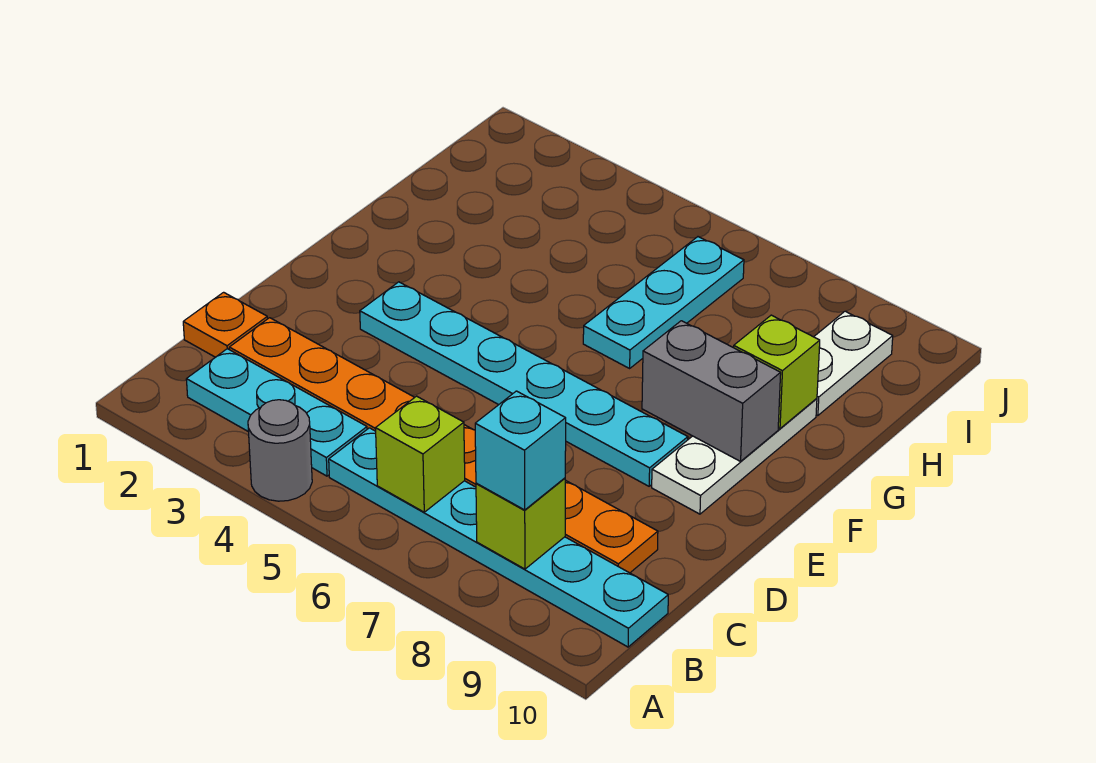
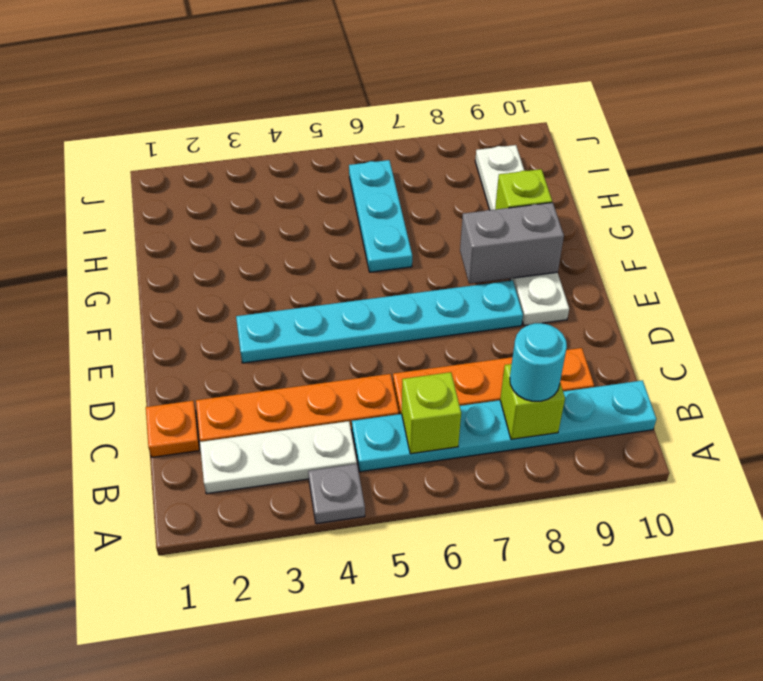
grey round brick A4 level 1 -> grey plate A4 level 1
cyan plate B2:B4 level 1 -> white plate B2:B4 level 1
cyan brick B8 level 3 -> cyan round brick B8 level 3

